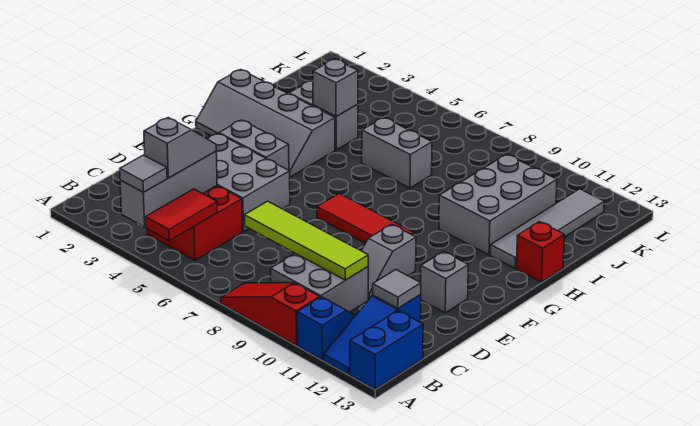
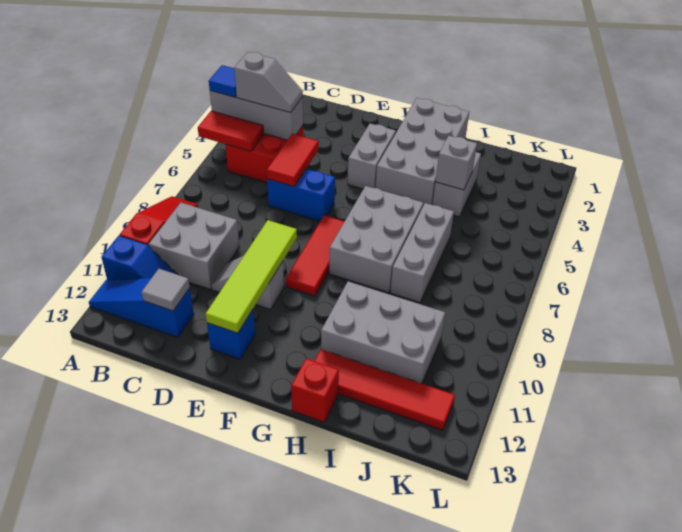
grey tile A4 level 3 -> blue tile A4 level 3
blue brick A13:B13 level 1 -> blue brick D6:E6 level 1
lime tile C7:C10 level 2 -> lime tile E9:E12 level 2
grey brick D3:E5 level 1 -> grey brick G6:H8 level 1
none -> red tile D5:D6 level 2
grey brick E12 level 1 -> blue brick E12 level 1
grey slope G1:H4 level 1 top H -> grey brick G1:H4 level 1
grey tile H12:K12 level 1 -> red tile H12:K12 level 1
grey brick I6:I7 level 1 -> grey brick I6:I8 level 1

